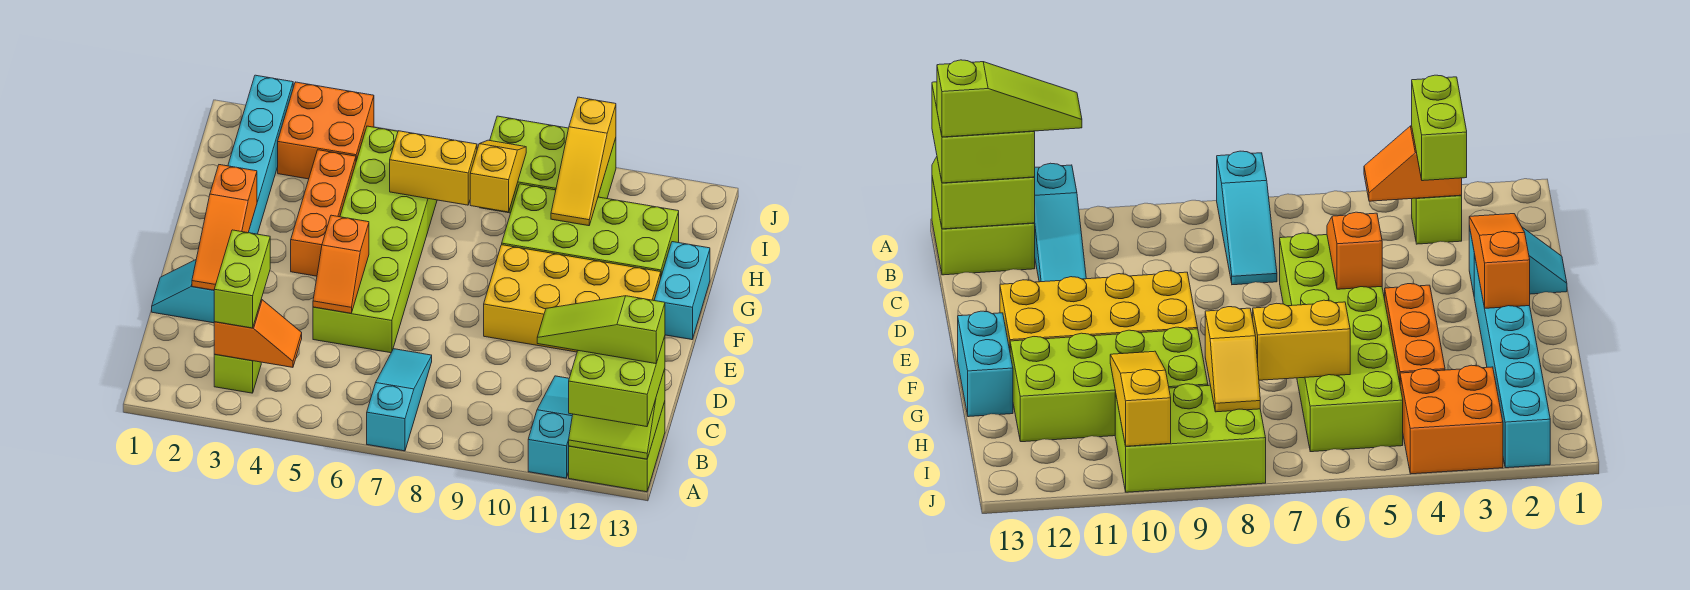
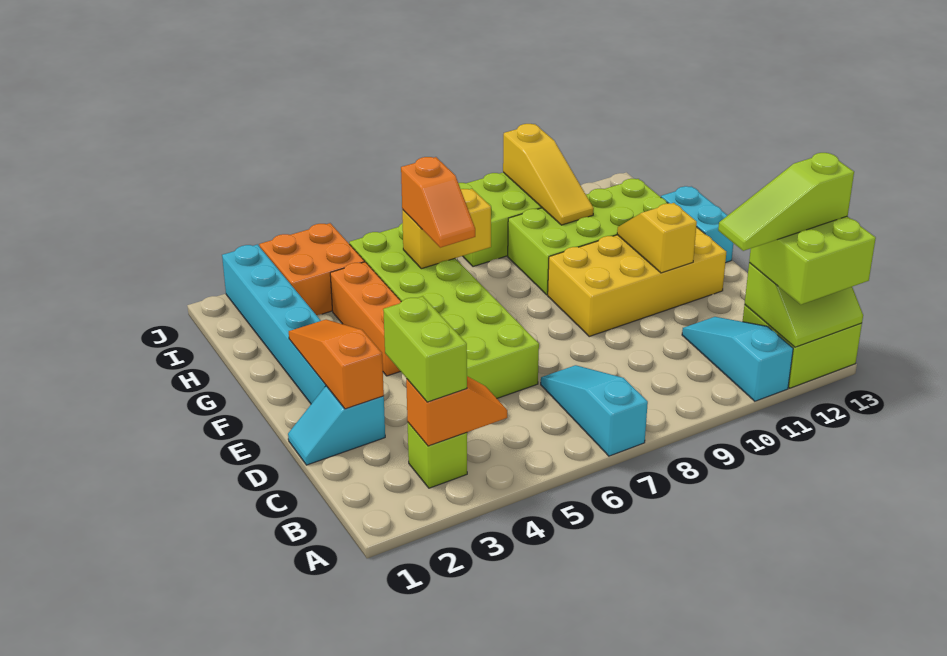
orange slope D2:F2 level 2 top F -> orange slope D2:F2 level 2 top D
orange slope D5:E5 level 2 top E -> orange slope G6:H6 level 3 top H
yellow slope H8:I8 level 2 top H -> yellow slope E11:F11 level 2 top E

